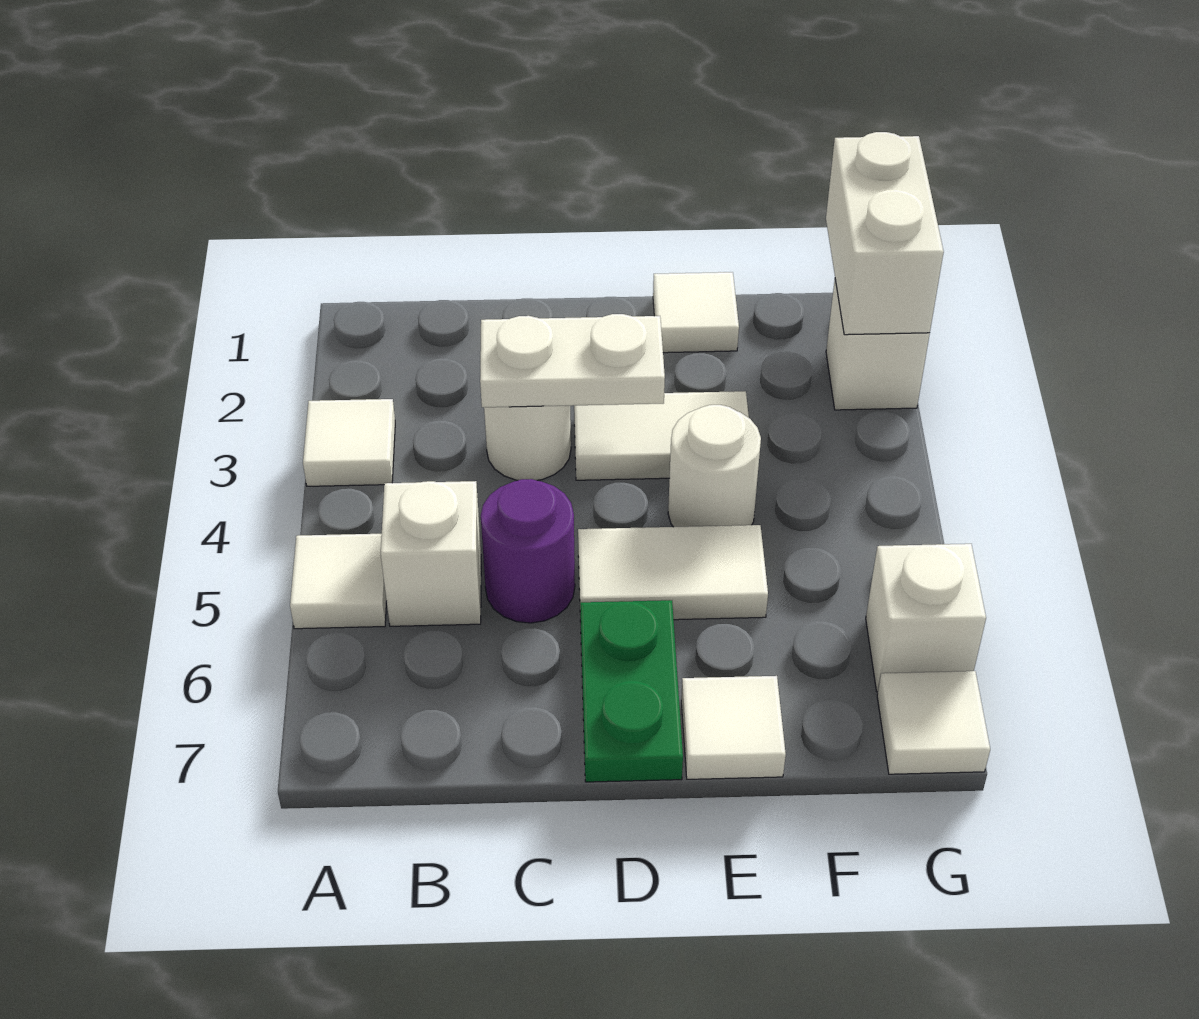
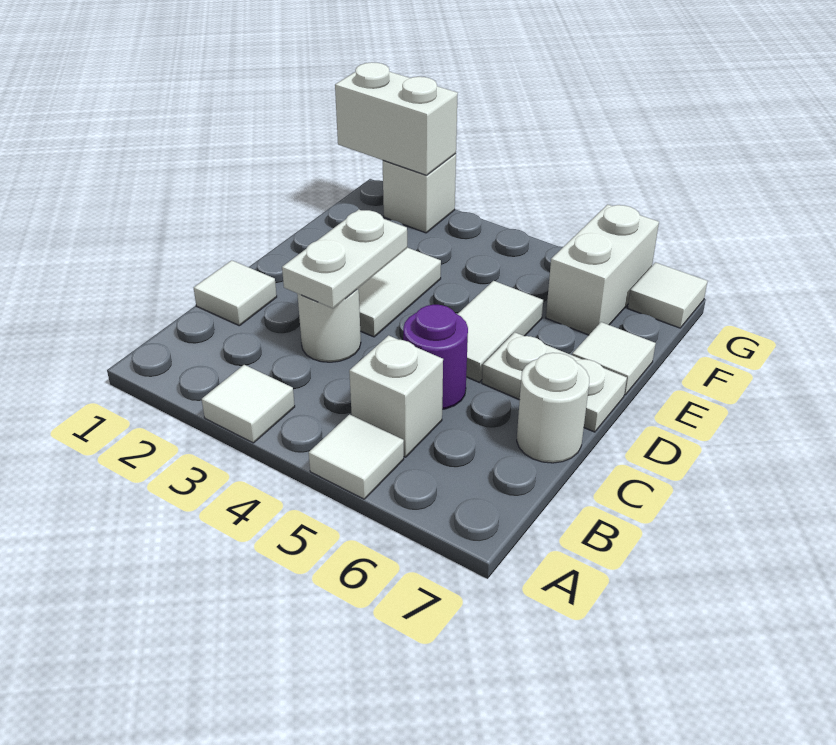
green plate D6:D7 level 1 -> white plate D6:D7 level 1
white tile E1 level 1 -> white tile C1 level 1
white round brick E4 level 1 -> white round brick C7 level 1
white brick G6 level 1 -> white brick F6:G6 level 1

